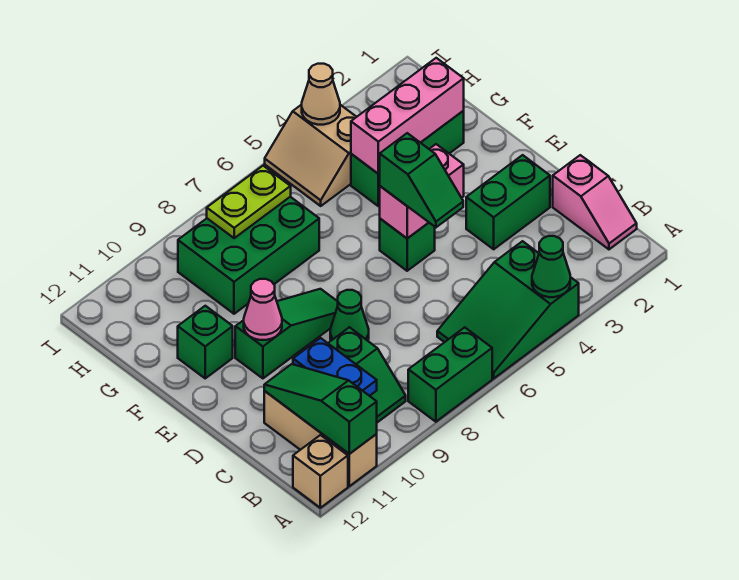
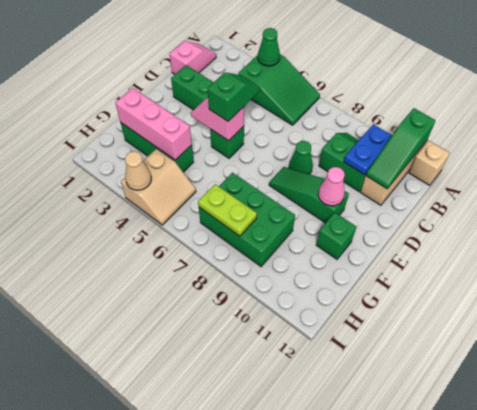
green brick A7:A8 level 1 -> none
pink brick E4:E5 level 2 -> pink slope E4:E5 level 2 top 5

